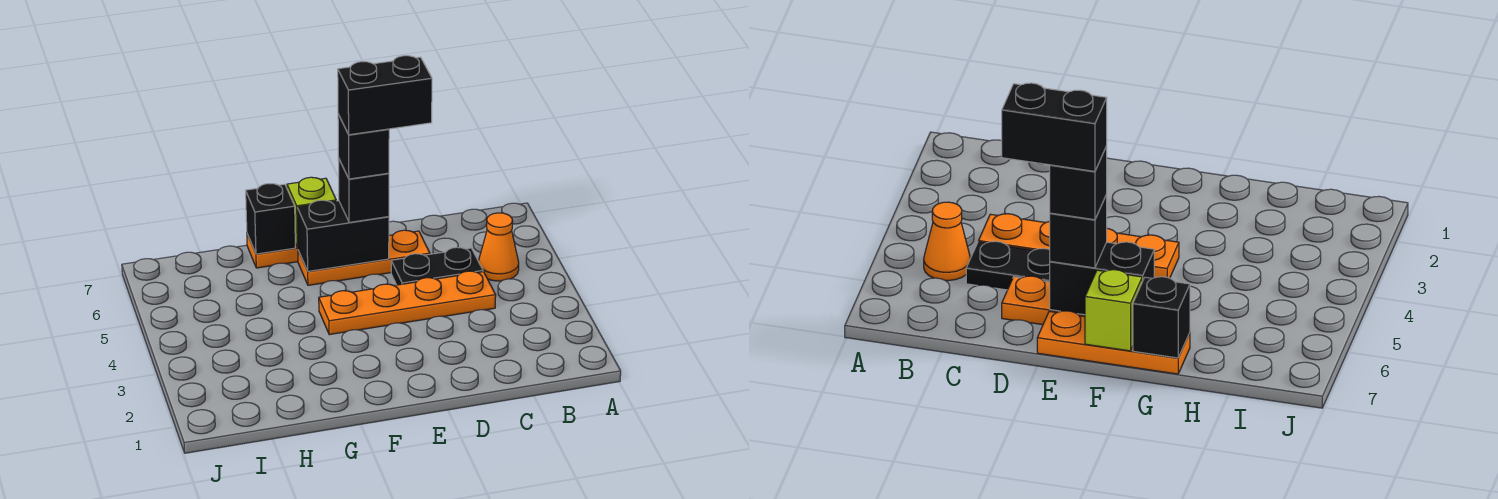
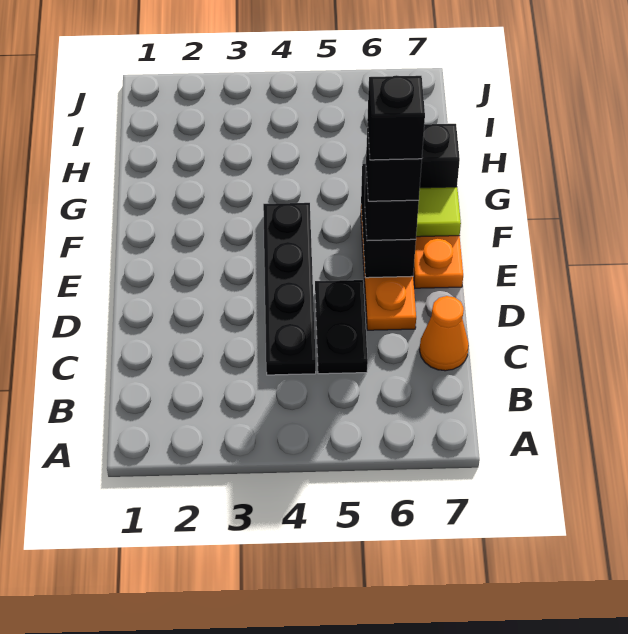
orange cone B5 level 1 -> orange cone C7 level 1
orange plate C4:F4 level 1 -> black plate C4:F4 level 1
black brick D6:E6 level 5 -> black brick E6 level 5
lime brick F7 level 2 -> lime tile F7 level 2

